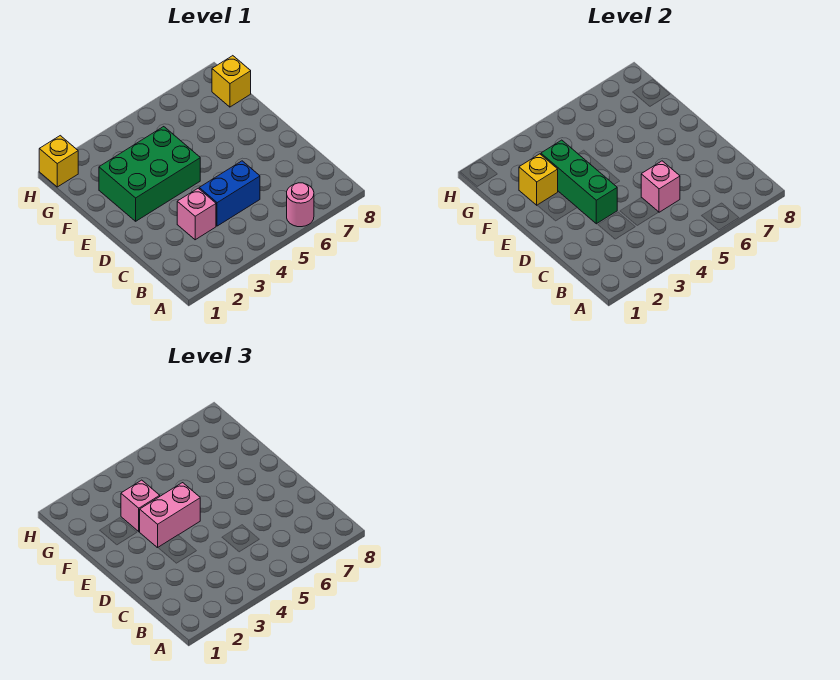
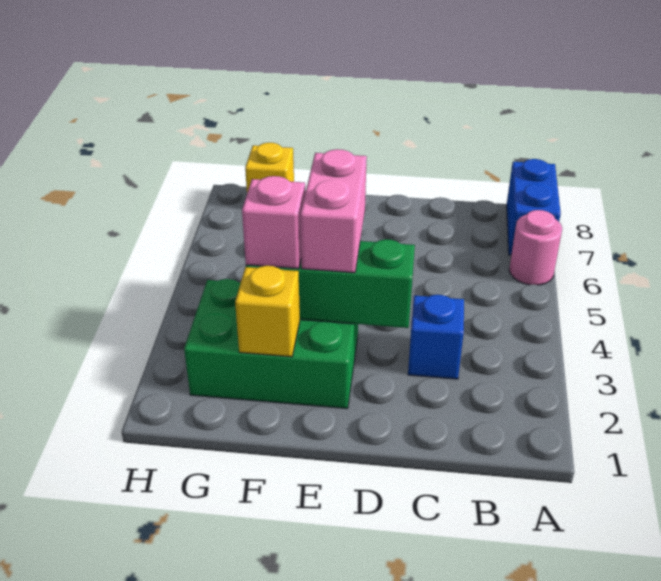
pink brick C3 level 1 -> blue brick C3 level 1
blue brick C4:C5 level 1 -> blue brick A7:A8 level 1
pink brick C5 level 2 -> none
green brick E2:F4 level 1 -> green brick E2:G3 level 1
yellow brick H1 level 1 -> none

